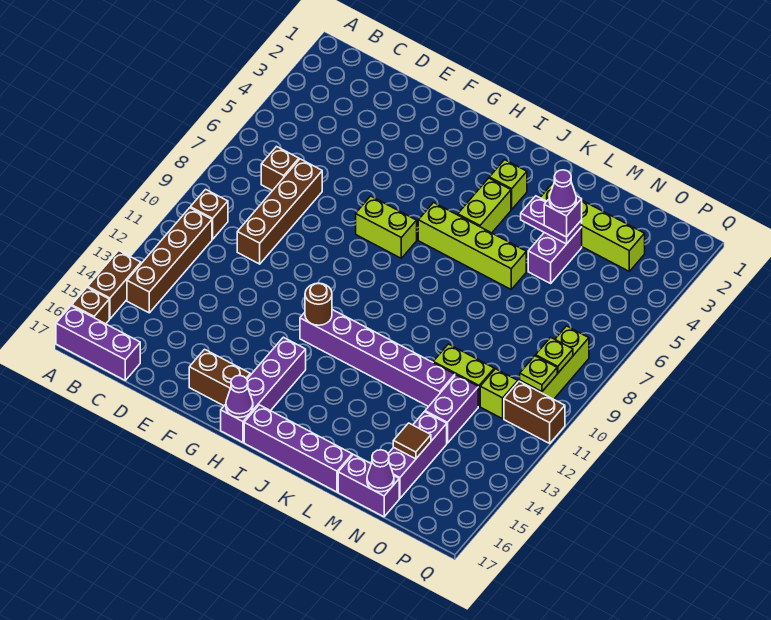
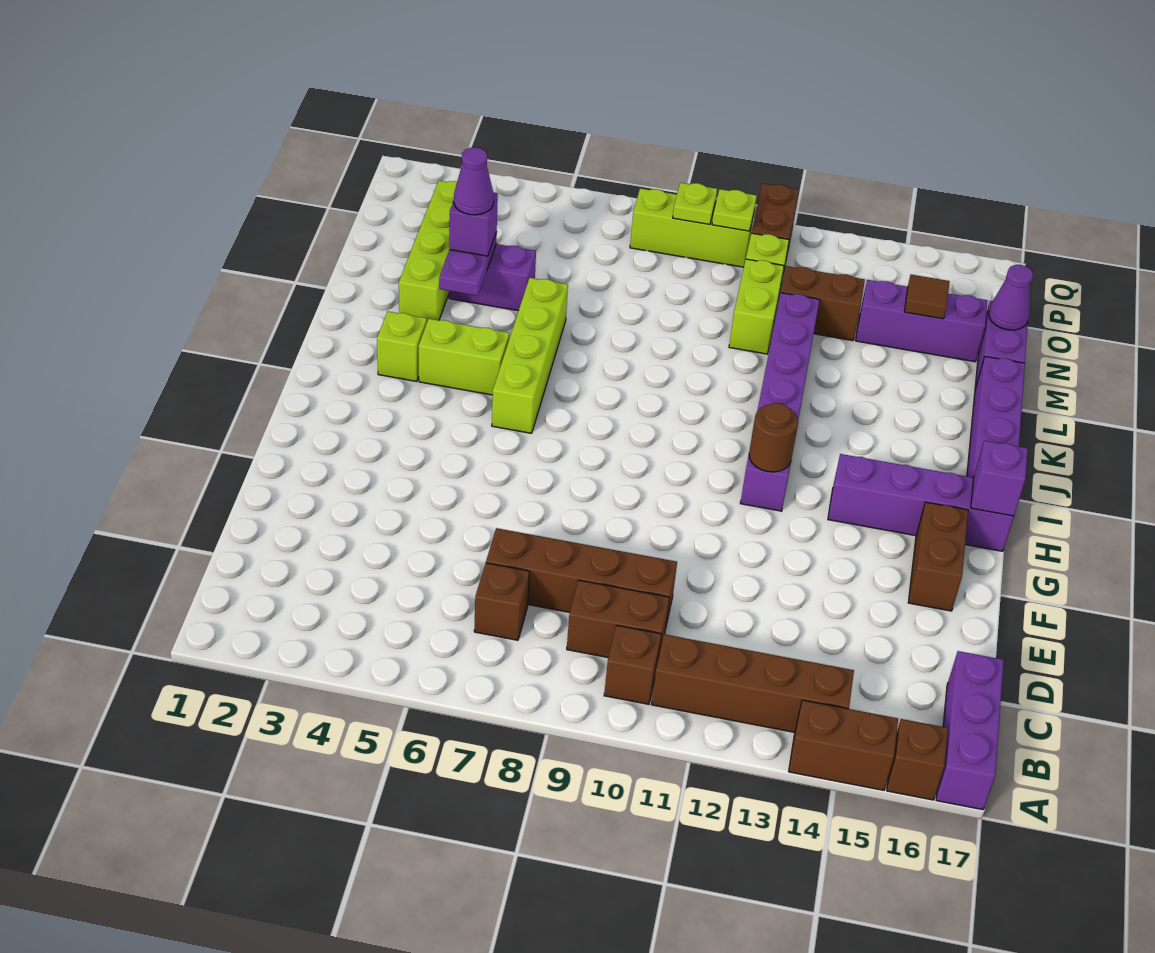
none -> brown brick C9:C10 level 1
lime brick G7:H7 level 1 -> none
purple cone H17 level 2 -> purple brick H17 level 2
purple brick N12:N13 level 1 -> brown brick N12:N13 level 1

